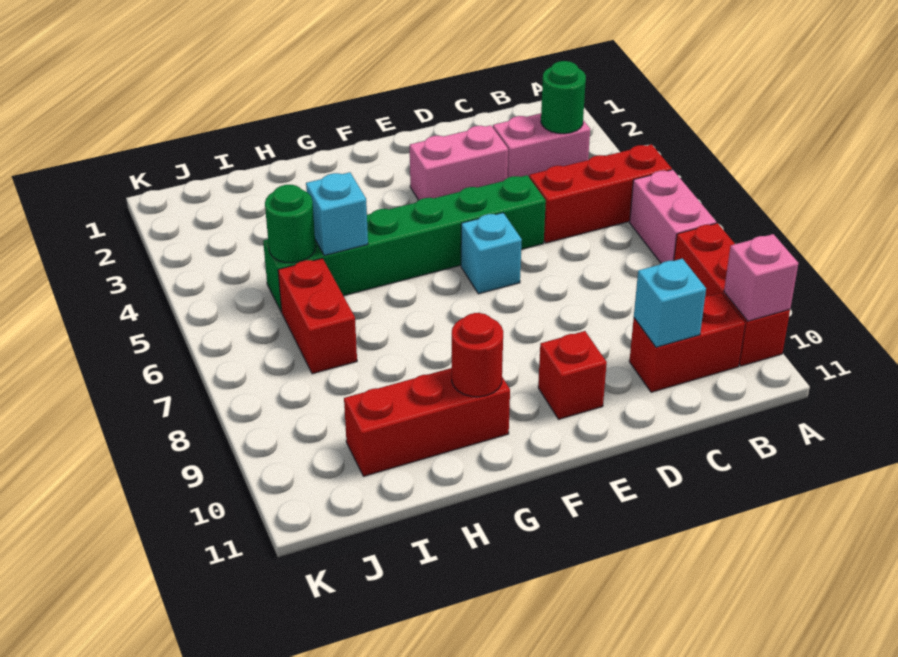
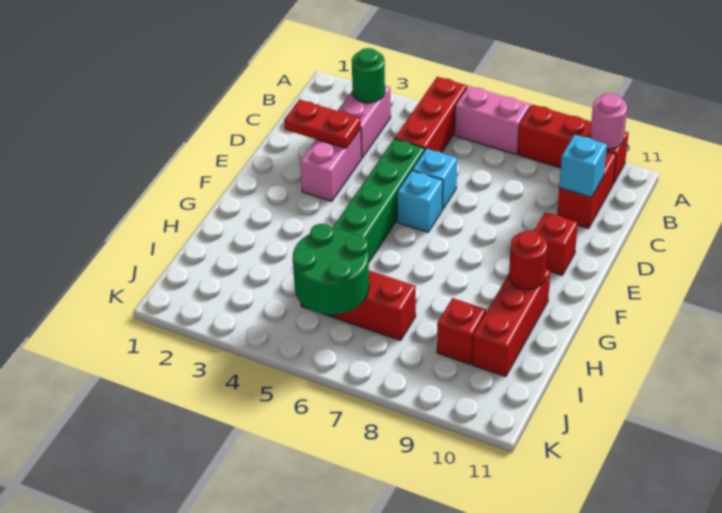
pink brick A10 level 2 -> pink round brick A10 level 2
none -> red plate D2:D3 level 2
cyan brick H5 level 2 -> cyan brick D6 level 1
green round brick I5 level 2 -> green round brick I5:J6 level 2
none -> red brick I9 level 1

